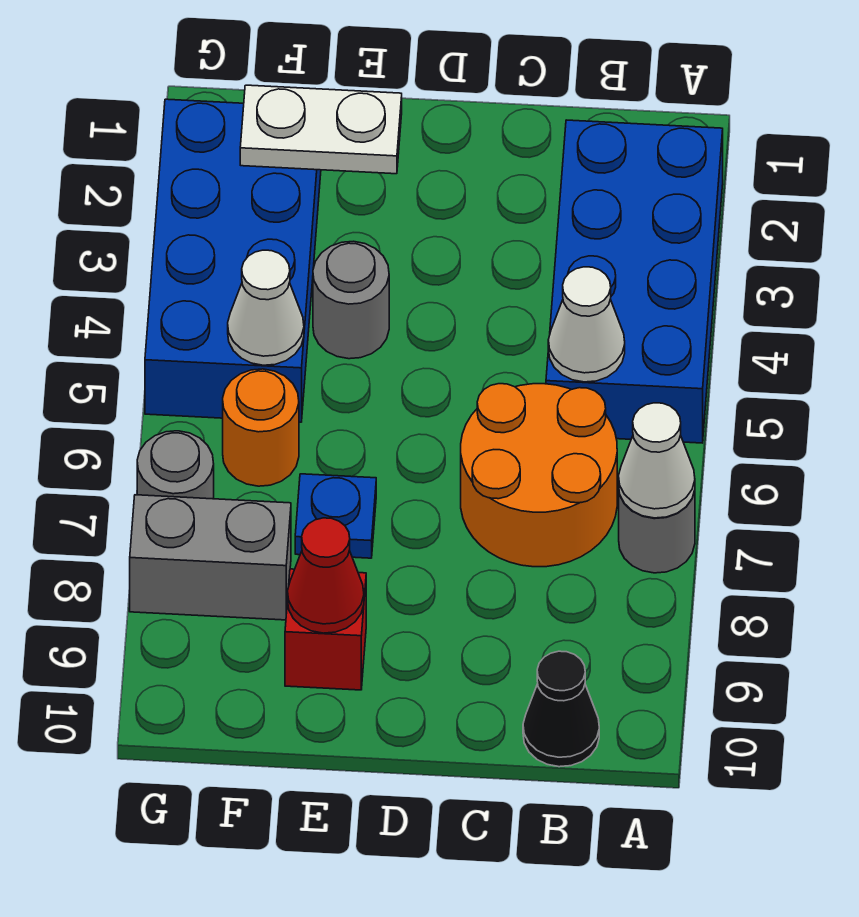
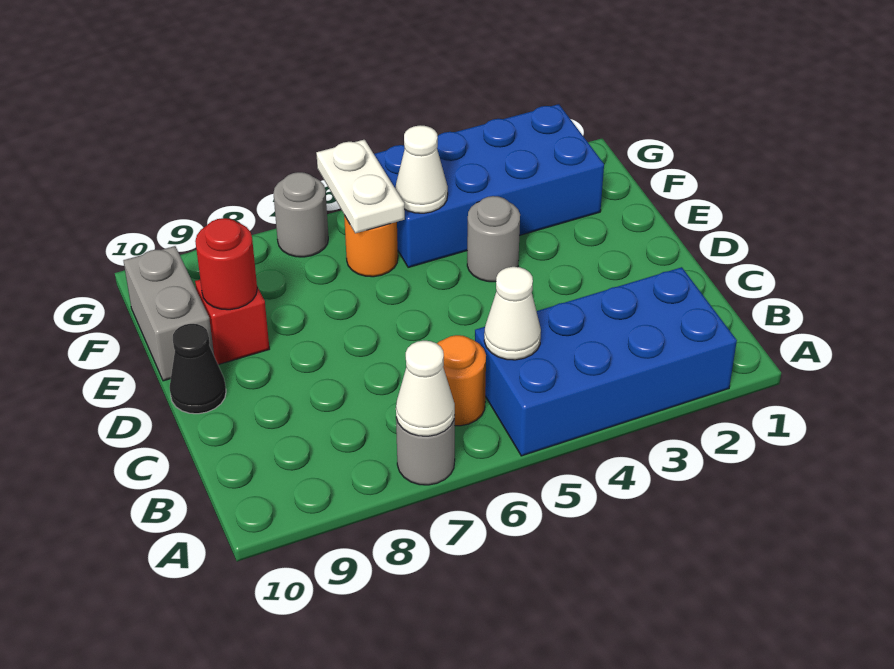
orange round brick B6:C7 level 1 -> orange round brick B6 level 1
black cone B10 level 1 -> black cone D10 level 1
white plate E2:F2 level 2 -> white plate F6:G6 level 2
blue plate E7 level 1 -> none
red cone E9 level 2 -> red round brick E9 level 2
grey brick F8:G8 level 1 -> grey brick E10:F10 level 1

